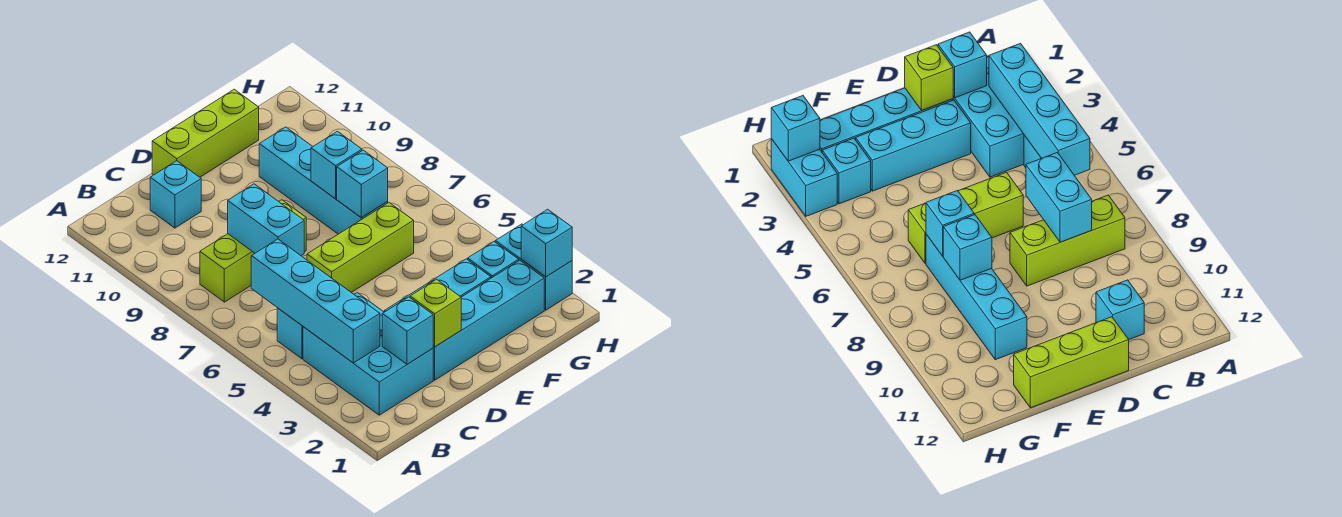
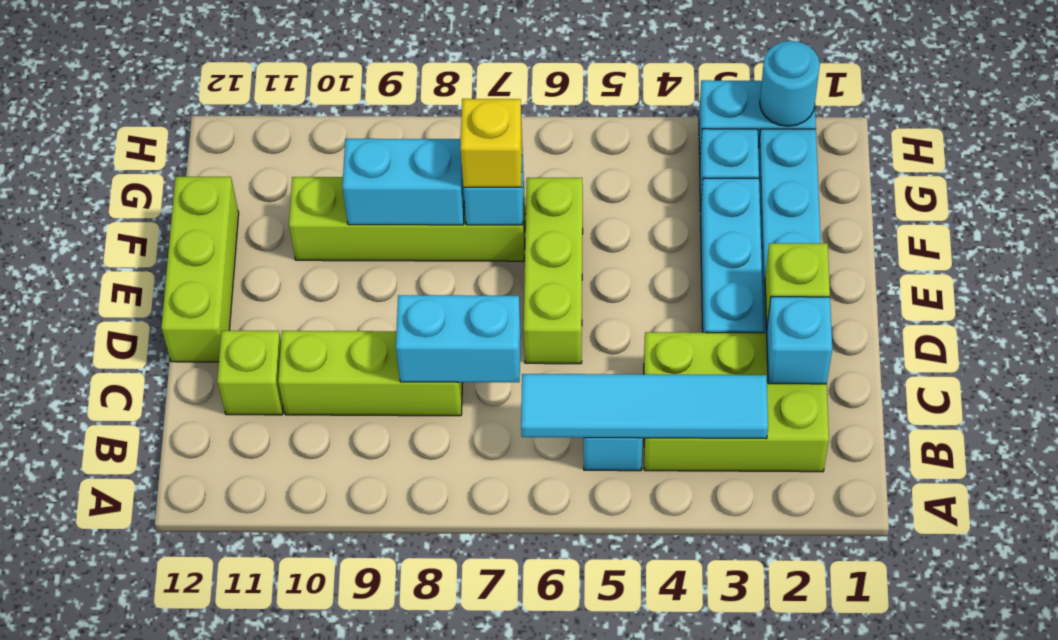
cyan brick B2:C4 level 1 -> lime brick B2:C4 level 1
cyan brick B3:B6 level 2 -> cyan tile B3:B6 level 2
lime brick B8:D8 level 1 -> lime brick C8:C10 level 1
cyan brick C11 level 1 -> lime brick C11 level 1
cyan brick F7:F10 level 1 -> lime brick F7:F10 level 1
none -> yellow brick F7 level 3
cyan brick F8 level 2 -> cyan brick F8:F9 level 2
cyan brick H2 level 2 -> cyan round brick H2 level 2

